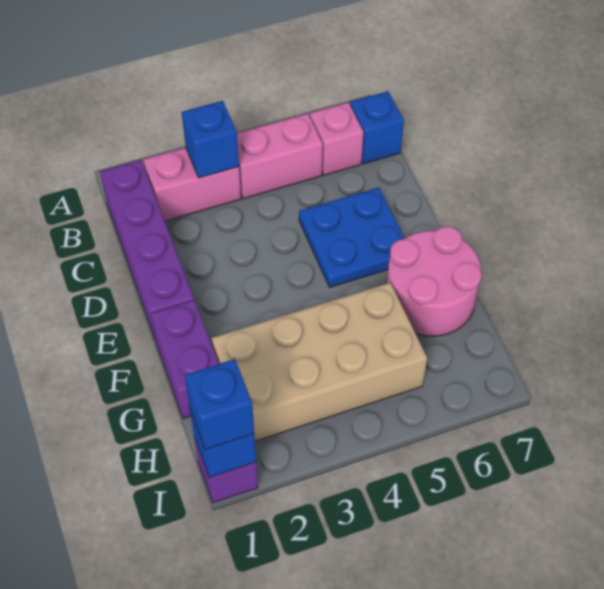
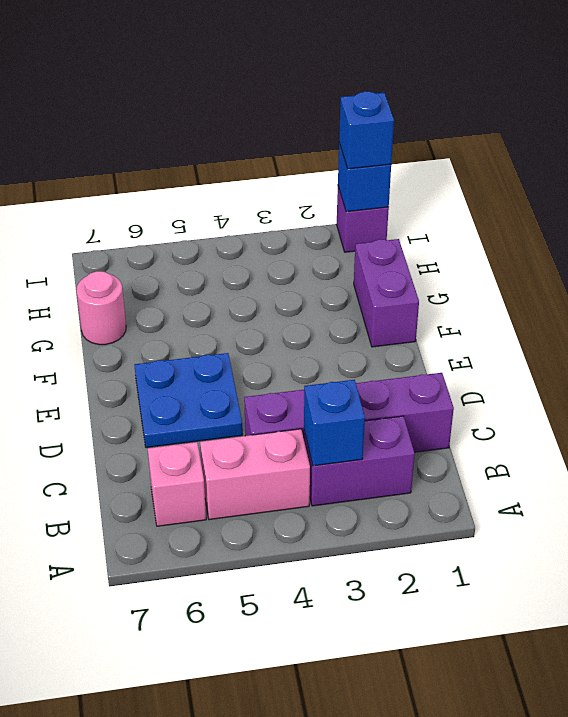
purple brick B1:E1 level 1 -> purple brick C1:C4 level 1
pink brick B2:B3 level 1 -> purple brick B2:B3 level 1
blue brick B7 level 1 -> none
pink round brick F6:G7 level 1 -> pink round brick G7 level 1
tan brick G2:H5 level 1 -> none

